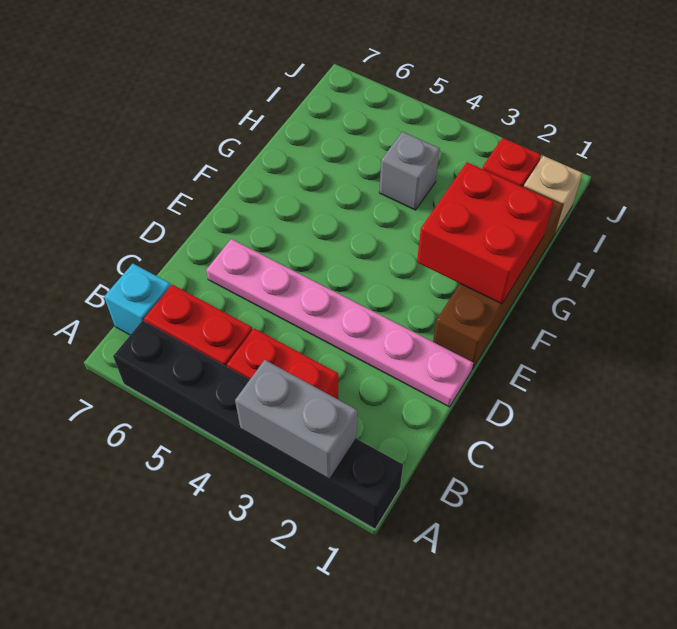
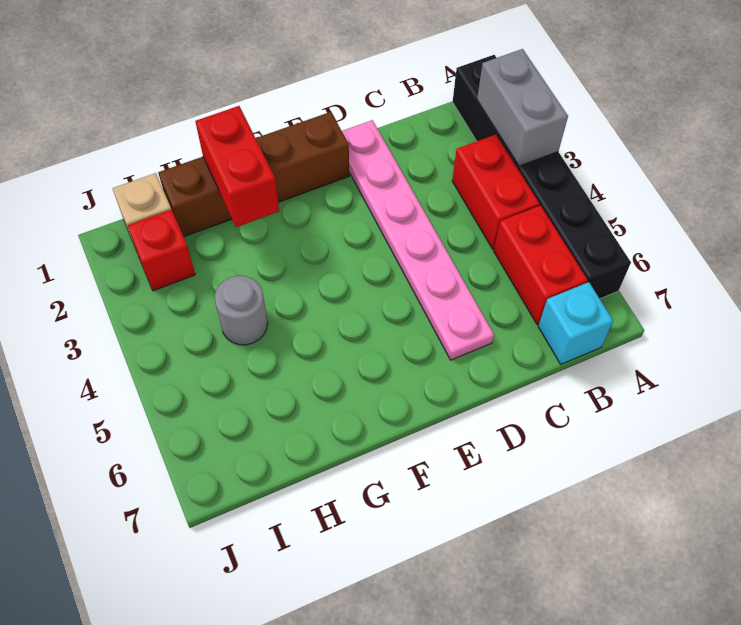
red brick F1:G2 level 2 -> red brick G1:G2 level 2
grey brick H4 level 1 -> grey round brick H4 level 1

